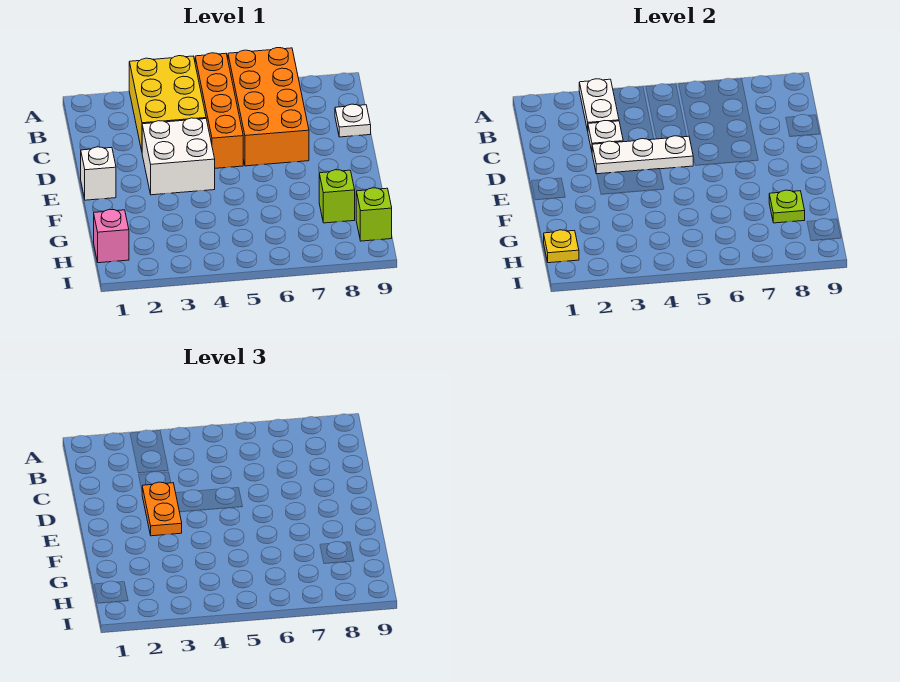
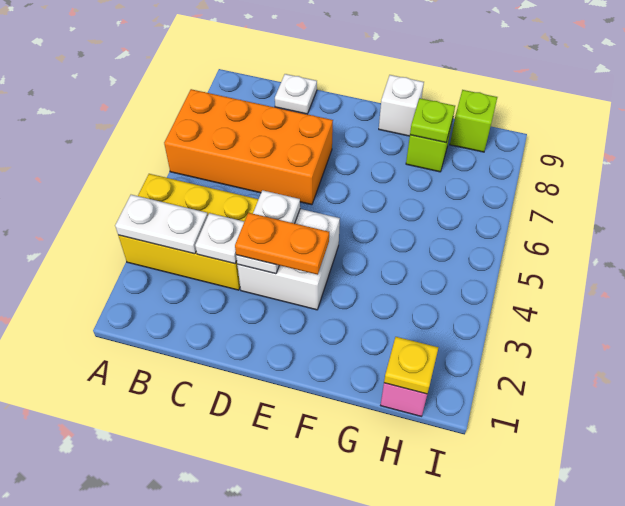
orange brick A5:D5 level 1 -> none
white plate D3:D5 level 2 -> white plate D3:D4 level 2
white brick E1 level 1 -> white brick F9 level 1

